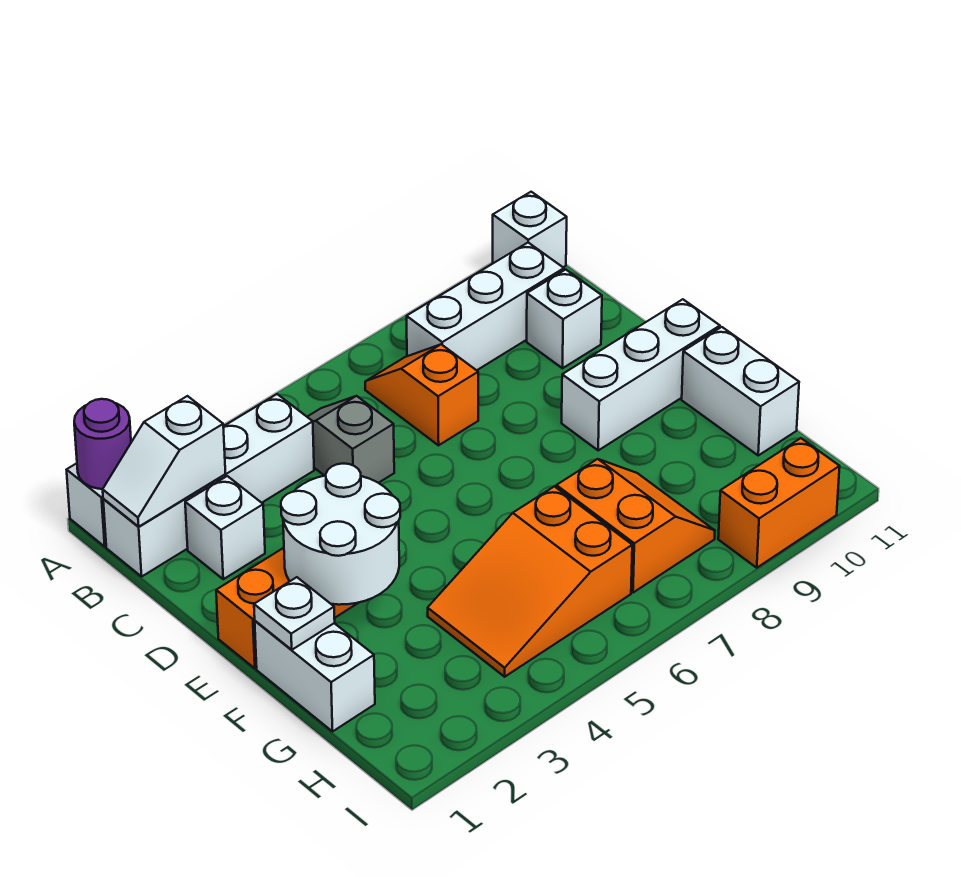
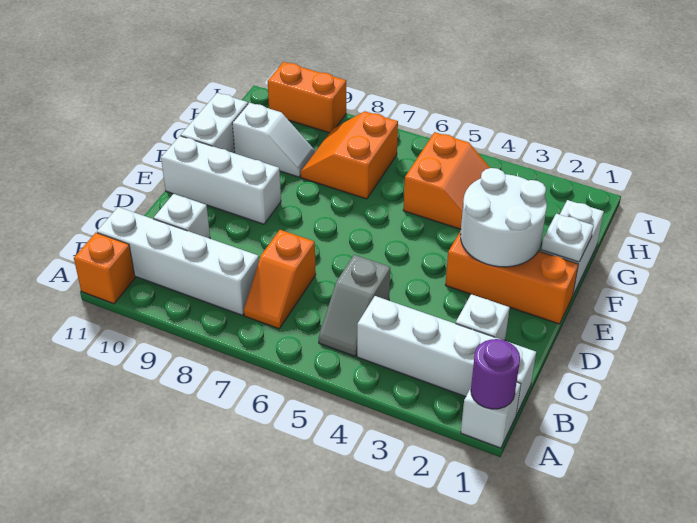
white brick A11 level 1 -> orange brick A11 level 1
white slope B1:B2 level 2 top 2 -> white slope G9:G10 level 1 top 10
white brick B8:B10 level 1 -> white brick B8:B11 level 1
orange slope G4:H6 level 1 top 6 -> orange slope G4:H5 level 1 top 5

